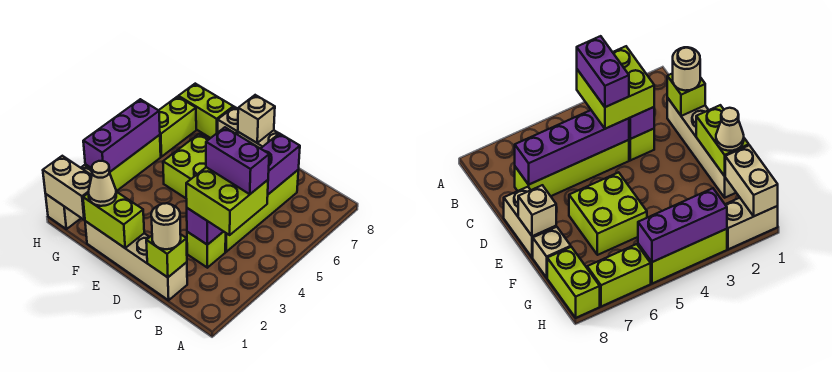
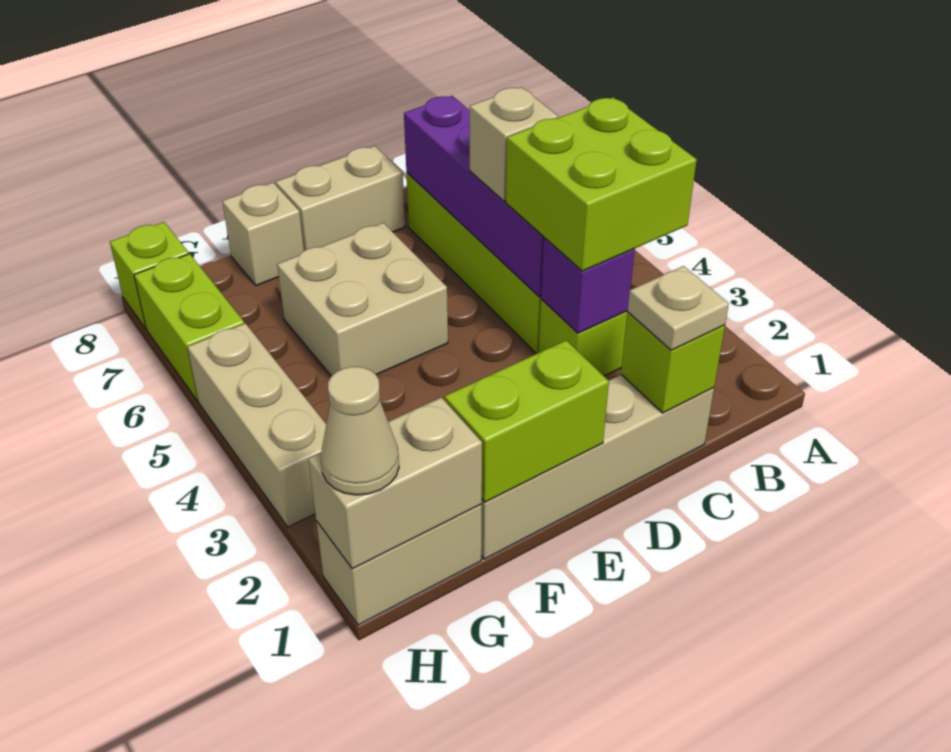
purple brick B4:C4 level 4 -> none
tan round brick C1 level 3 -> tan plate C1 level 3
lime brick E5:F6 level 1 -> tan brick E5:F6 level 1
tan brick E8 level 2 -> tan brick C5 level 3
tan cone F1 level 3 -> tan cone H1 level 3
lime brick G8:H8 level 1 -> lime brick H8 level 1
tan brick H1:H2 level 1 -> tan brick G1:H1 level 1
lime brick H3:H5 level 1 -> tan brick H3:H5 level 1
purple brick H3:H5 level 2 -> none

